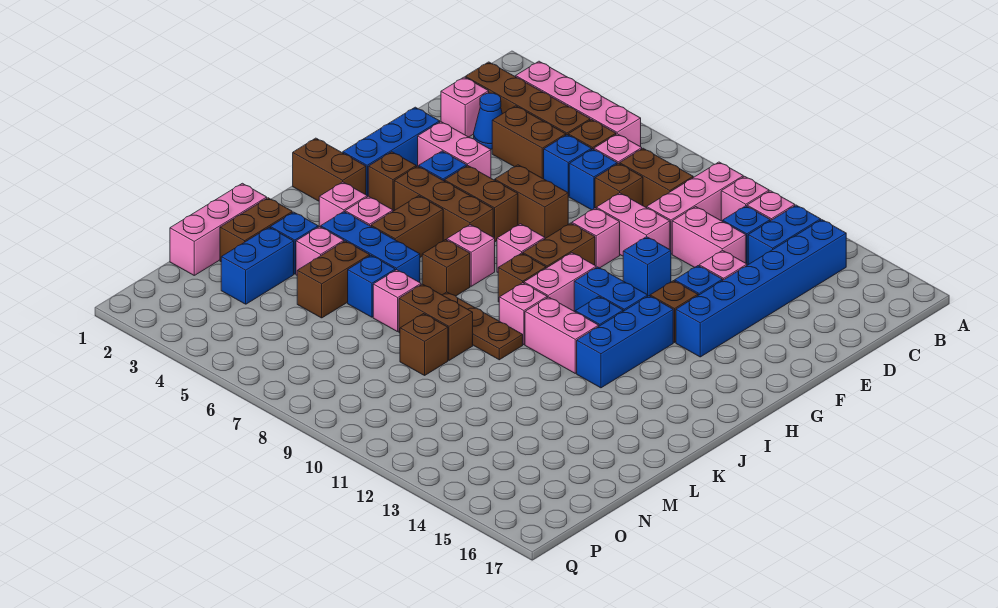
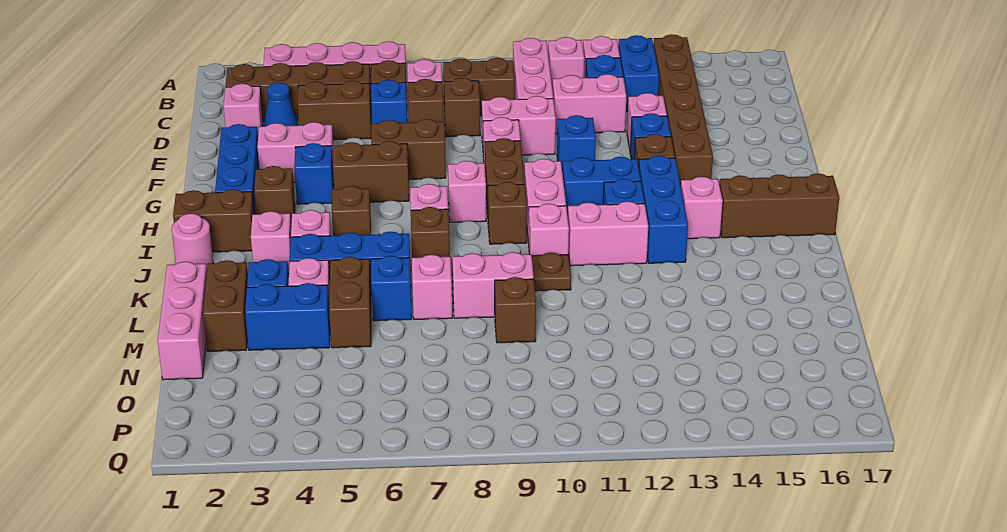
blue brick B14:G14 level 1 -> brown brick B14:G14 level 1
blue brick D7 level 1 -> brown brick D7 level 1
brown brick H4:H6 level 1 -> brown brick I15:I17 level 1
brown brick I5:J5 level 1 -> brown brick I5 level 1
none -> pink brick I14 level 1
none -> pink round brick J1 level 1
brown brick L8:L9 level 1 -> pink brick L8:L9 level 1
blue brick M3:N3 level 1 -> blue brick M3:M4 level 1

